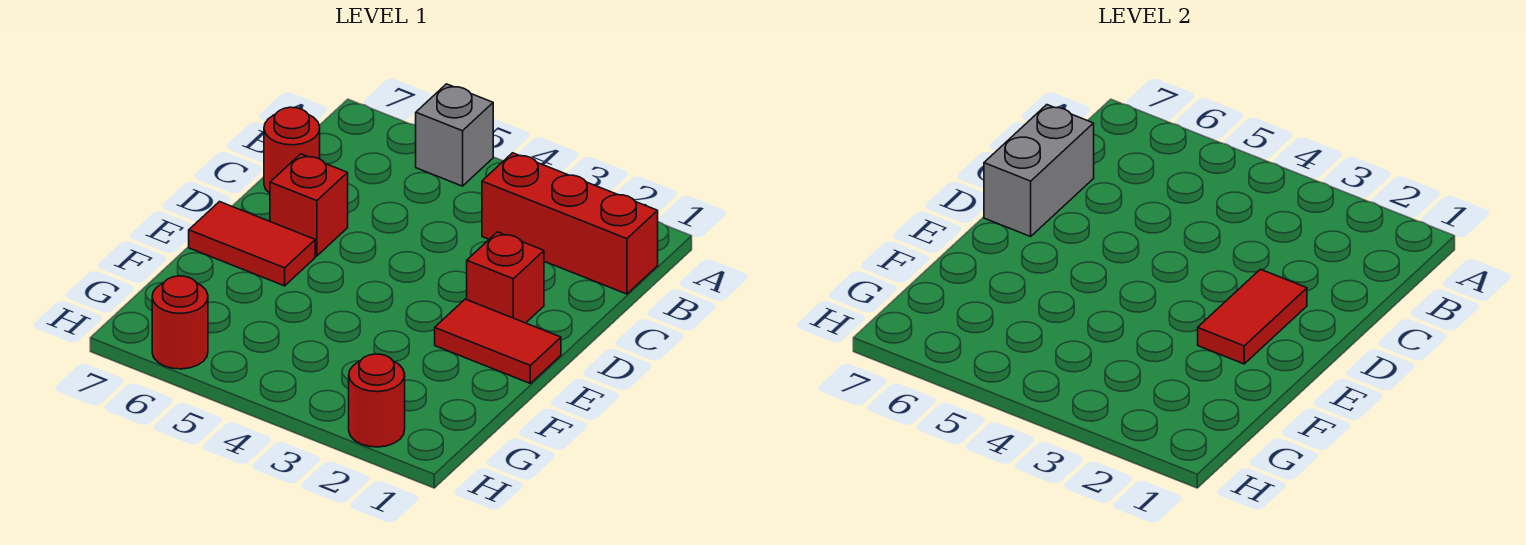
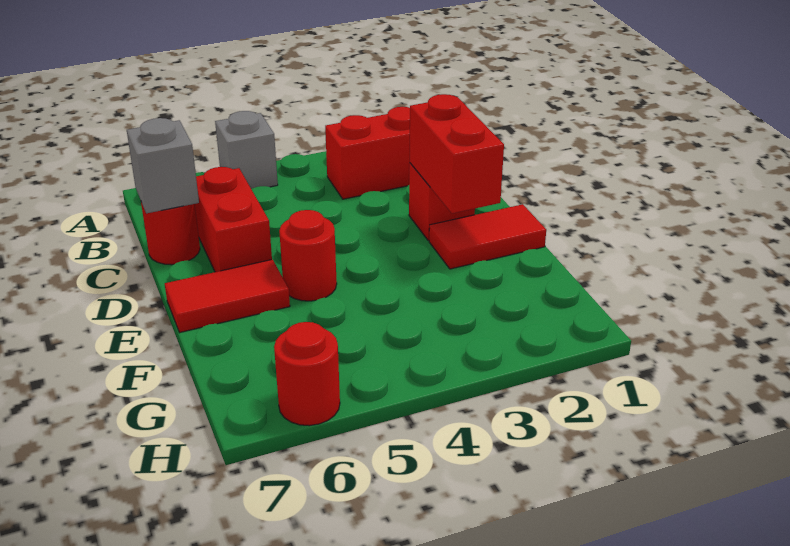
grey brick C7:D7 level 2 -> grey brick C7 level 2
red tile D2:E2 level 2 -> red brick D2:E2 level 2
red brick D6 level 1 -> red brick C6:D6 level 1
red round brick H2 level 1 -> red round brick E5 level 1

